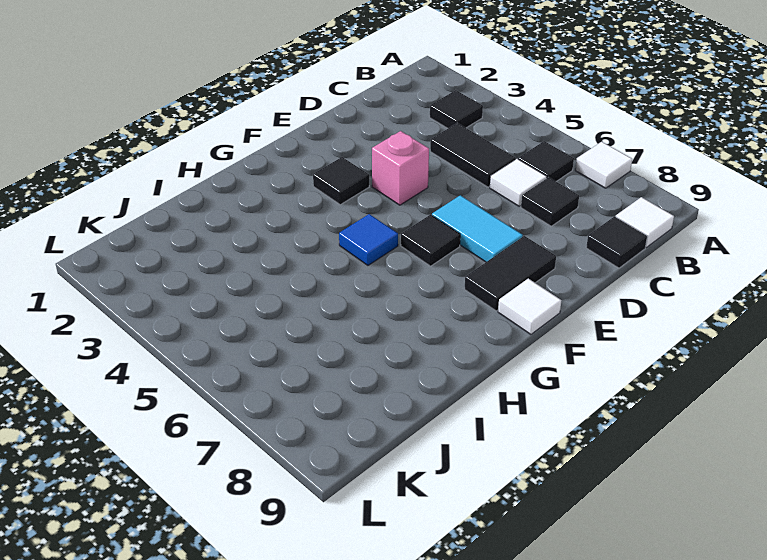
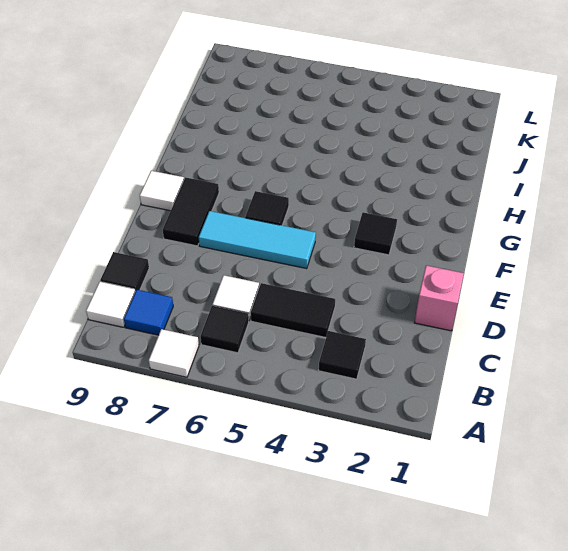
black tile C7 level 1 -> none
pink brick E4 level 1 -> pink brick D1 level 1
cyan tile E6:E7 level 1 -> cyan tile E5:E7 level 1
blue tile G5 level 1 -> blue tile B8 level 1

